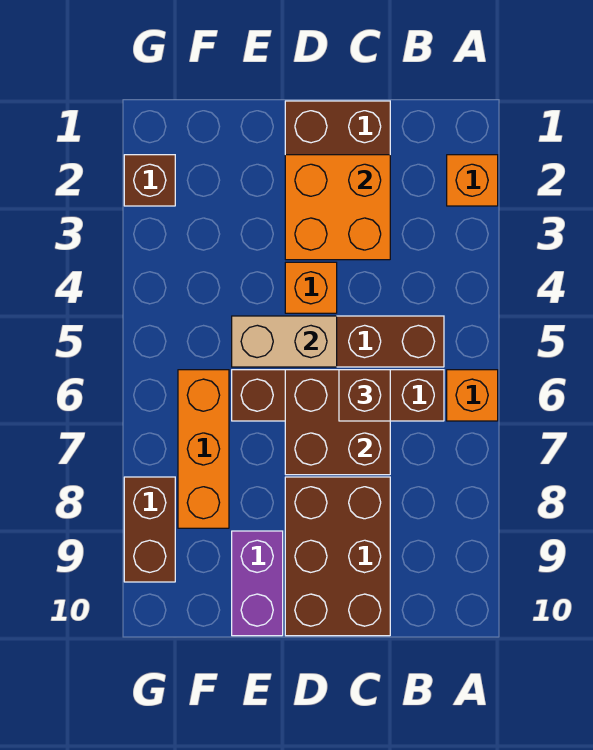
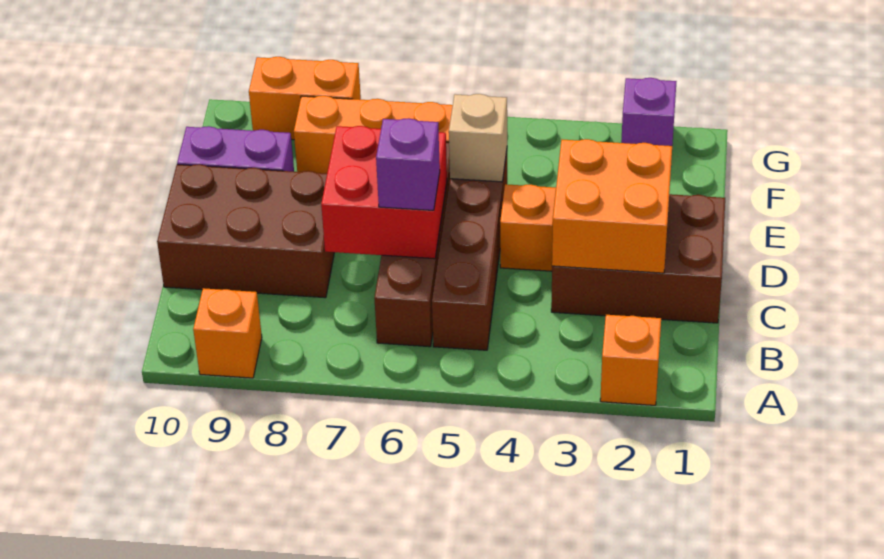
orange brick A6 level 1 -> orange brick A9 level 1
brown brick C6:D7 level 2 -> red brick C6:D7 level 2
brown brick C6 level 3 -> purple brick C6 level 3
tan brick D5:E5 level 2 -> tan brick E5 level 2
brown brick G2 level 1 -> purple brick G2 level 1
brown brick G8:G9 level 1 -> orange brick G8:G9 level 1

